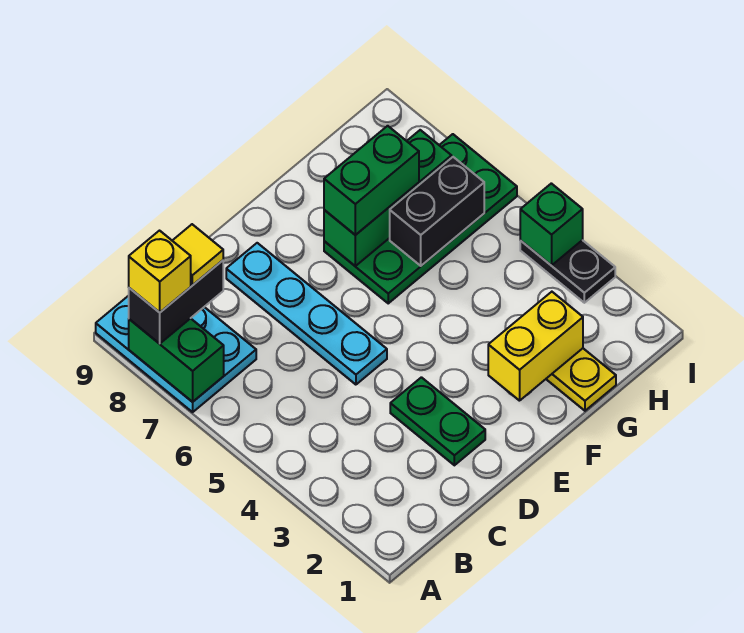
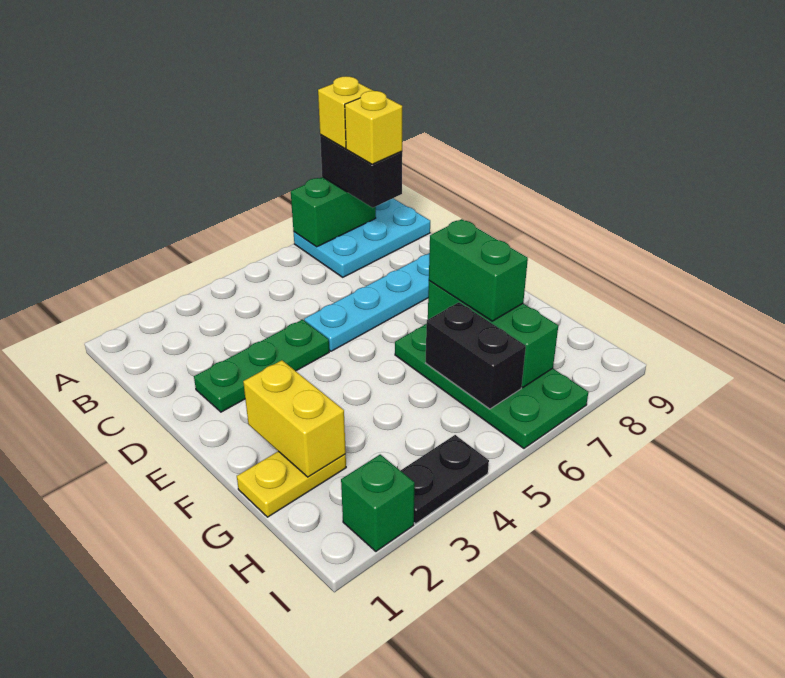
yellow tile B8 level 4 -> yellow brick B8 level 4
green plate D2:D3 level 1 -> green plate D2:D4 level 1
green brick I4 level 2 -> green brick I2 level 1

